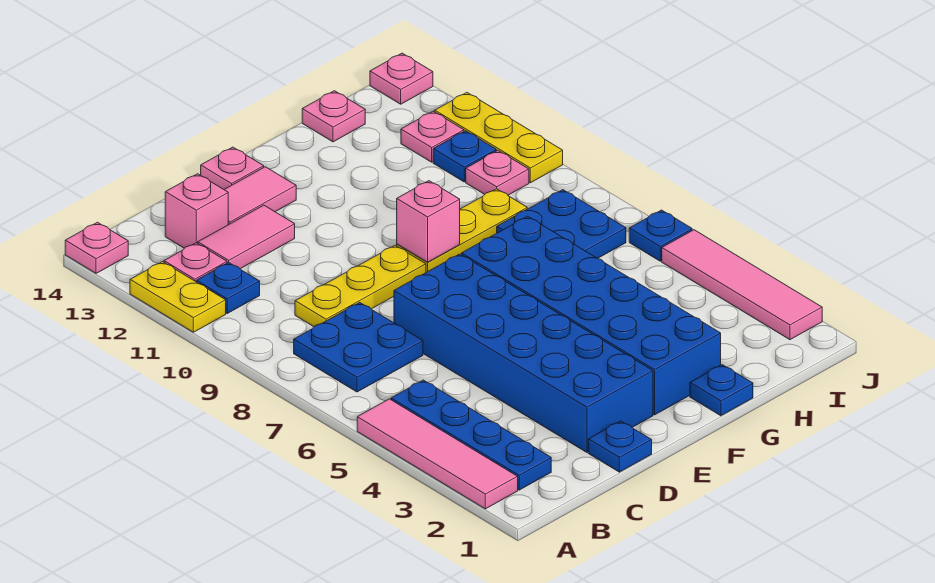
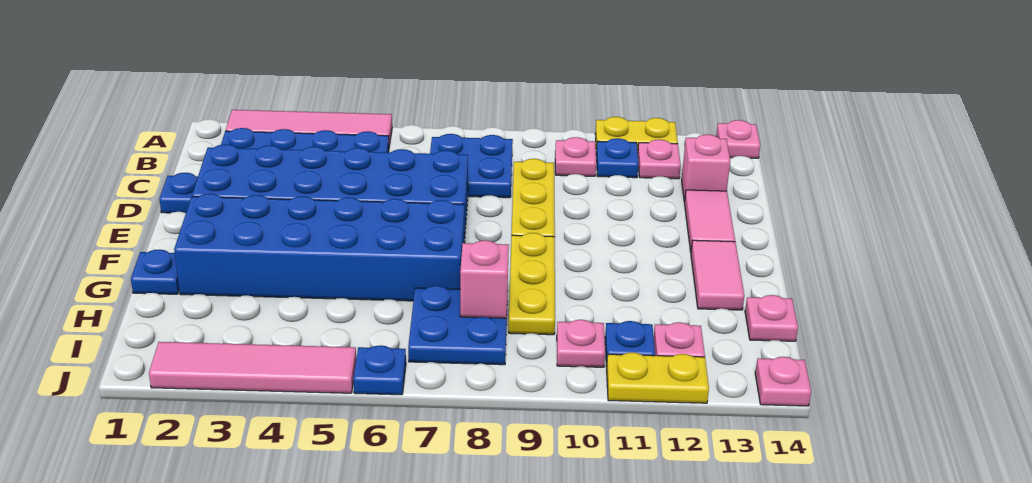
pink tile C12:D12 level 1 -> pink tile F13:G13 level 1
pink plate E14 level 1 -> pink plate B10 level 1
pink brick F9 level 2 -> pink brick H8 level 2
yellow plate J10:J12 level 1 -> yellow plate J11:J12 level 1

